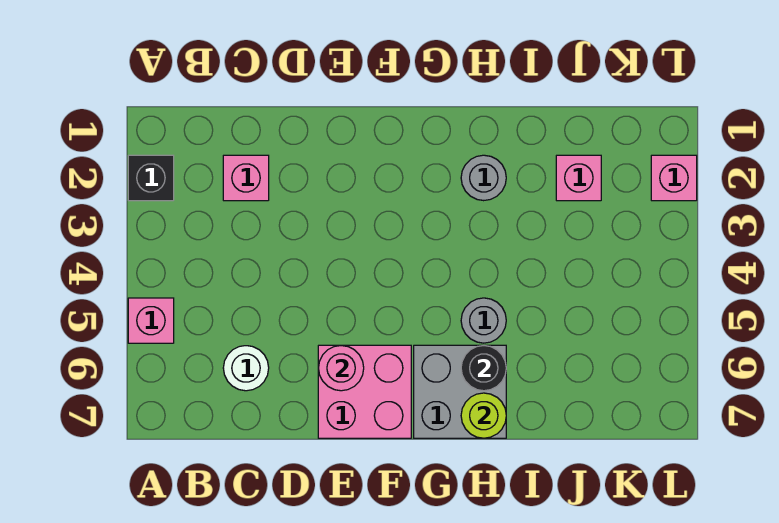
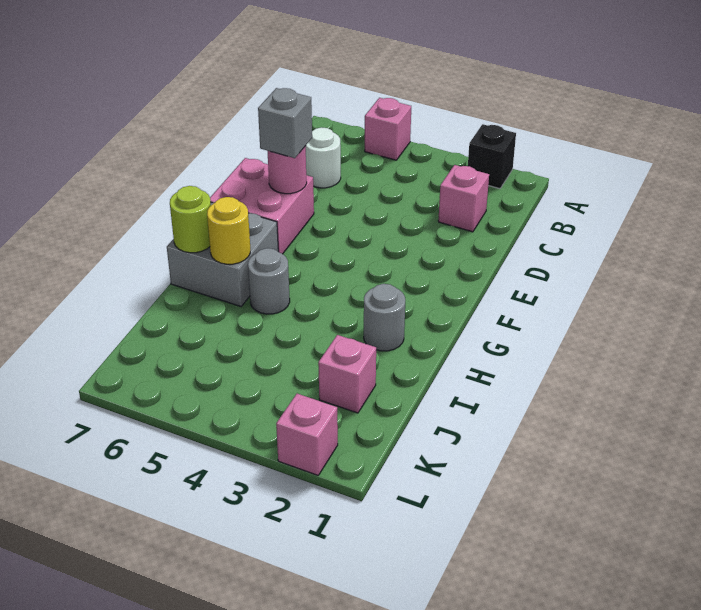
none -> grey brick E6 level 3
black round brick H6 level 2 -> yellow round brick H6 level 2

